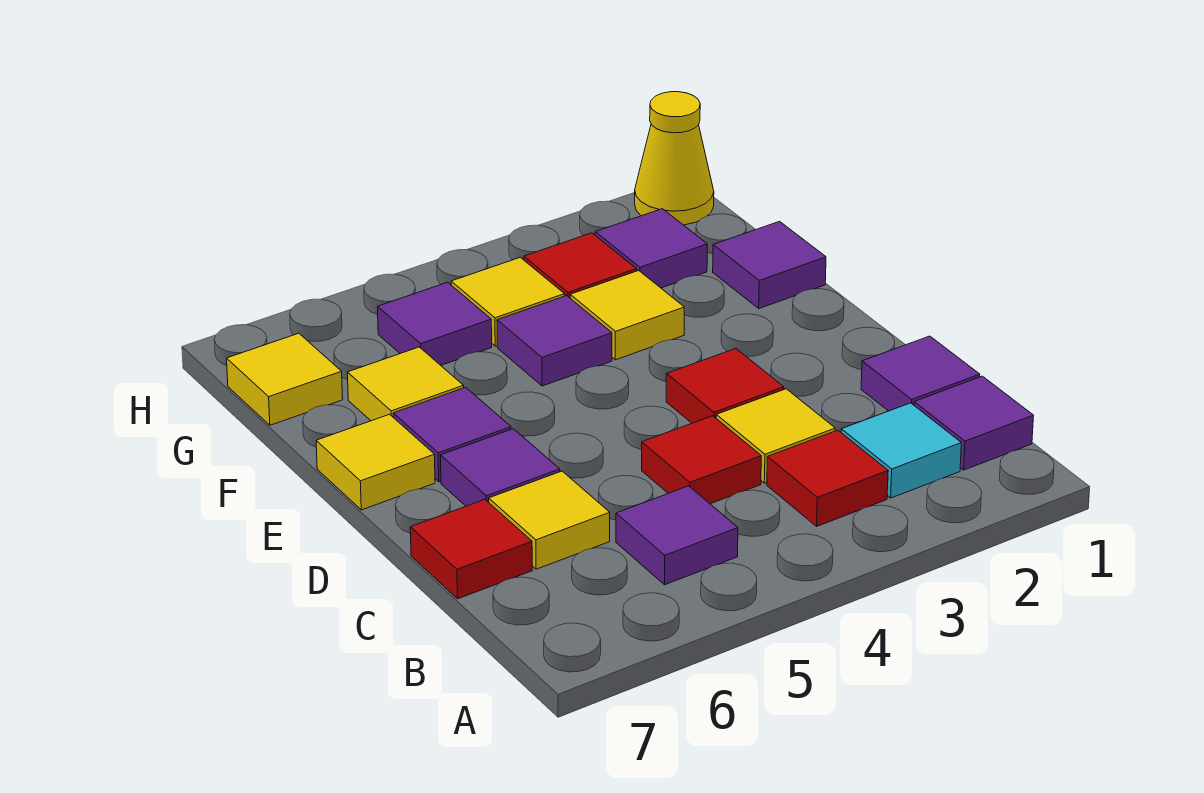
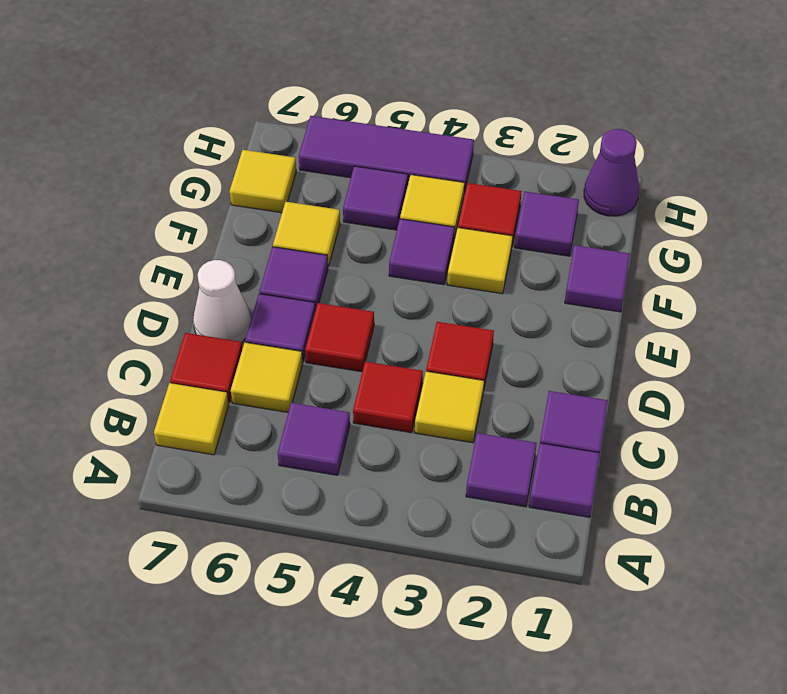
cyan tile B2 level 1 -> purple tile B2 level 1
red tile B3 level 1 -> red tile D5 level 1
none -> white cone D7 level 1
yellow tile E7 level 1 -> yellow tile B7 level 1
yellow cone H1 level 1 -> purple cone H1 level 1
none -> purple tile H4:H6 level 1

